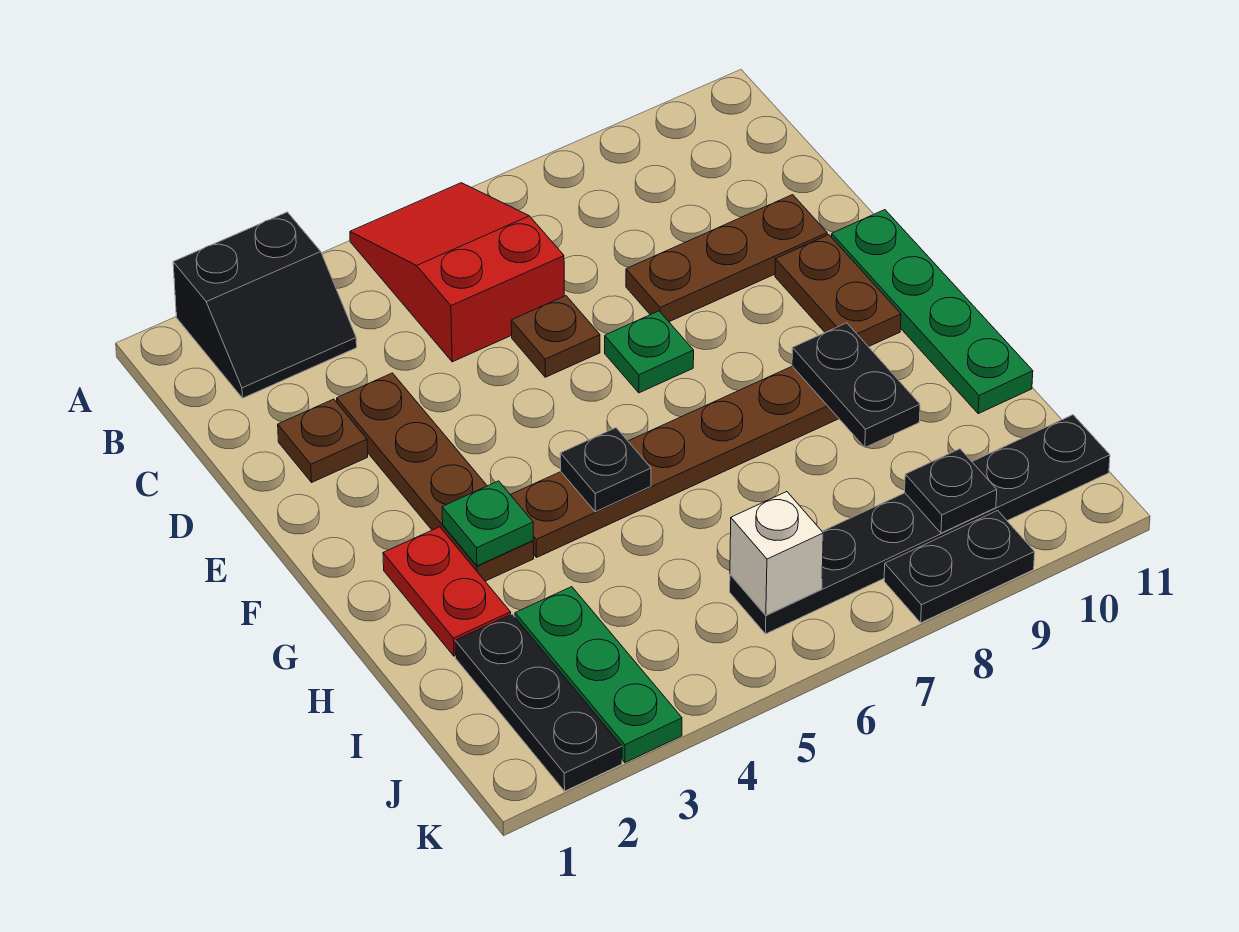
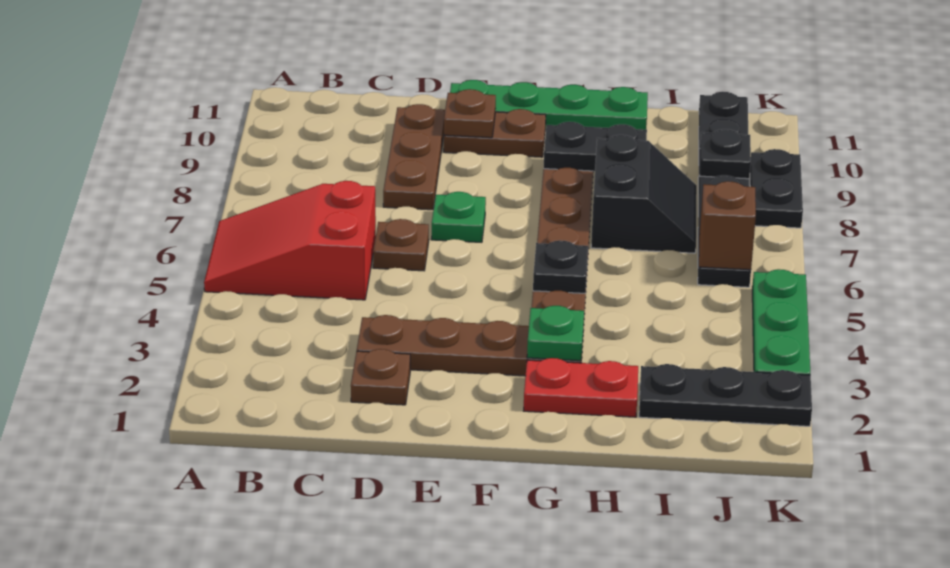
black slope A2:B3 level 1 top A -> black slope H7:I8 level 1 top H
none -> brown plate E10 level 2
green plate I3:K3 level 1 -> green plate K3:K5 level 1
white brick J6 level 2 -> brown brick J6 level 2

